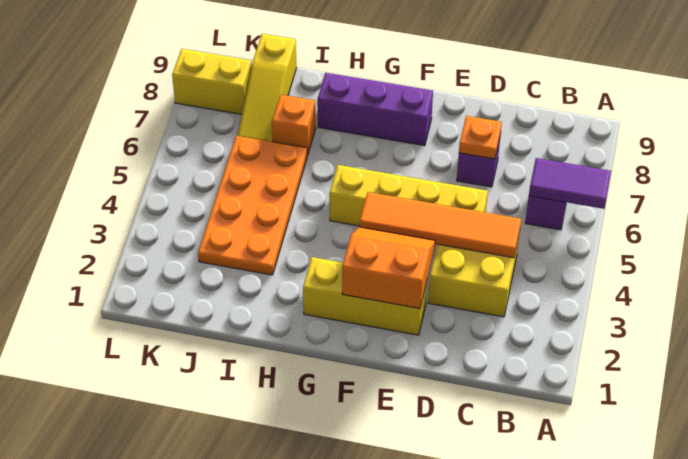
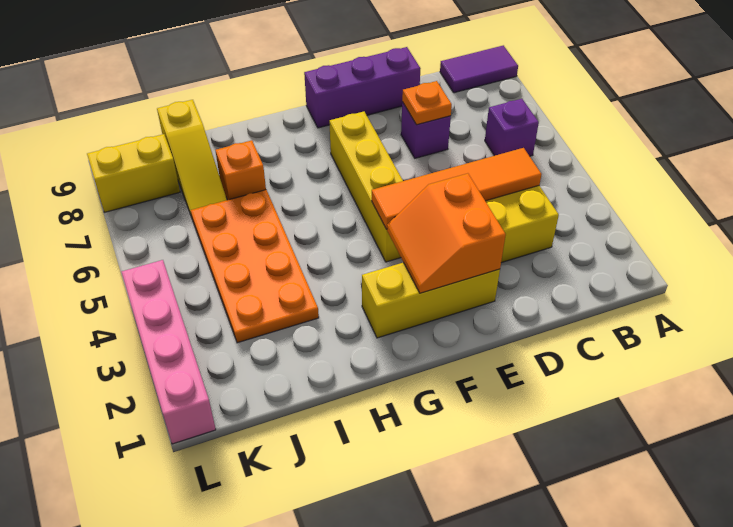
purple tile A6:B6 level 2 -> purple tile A9:B9 level 1
yellow brick D5:G5 level 1 -> yellow brick F4:F7 level 1
orange slope E2:F3 level 2 top 2 -> orange slope E2:F3 level 2 top E
purple brick F8:H8 level 1 -> purple brick D9:F9 level 1
none -> pink brick L1:L4 level 1

